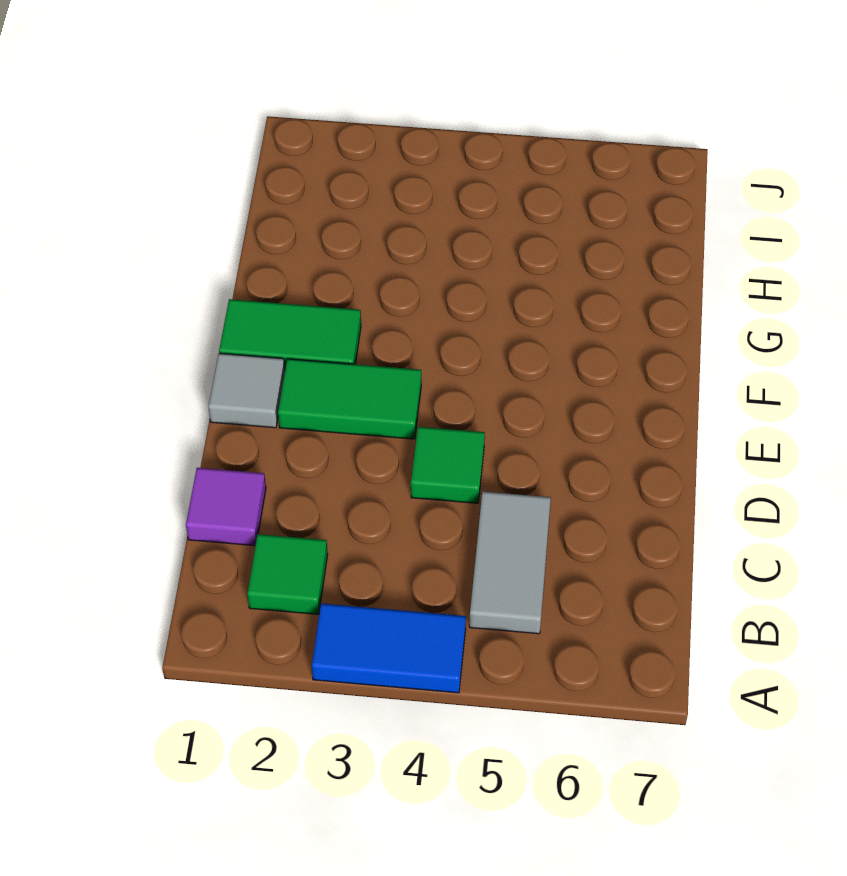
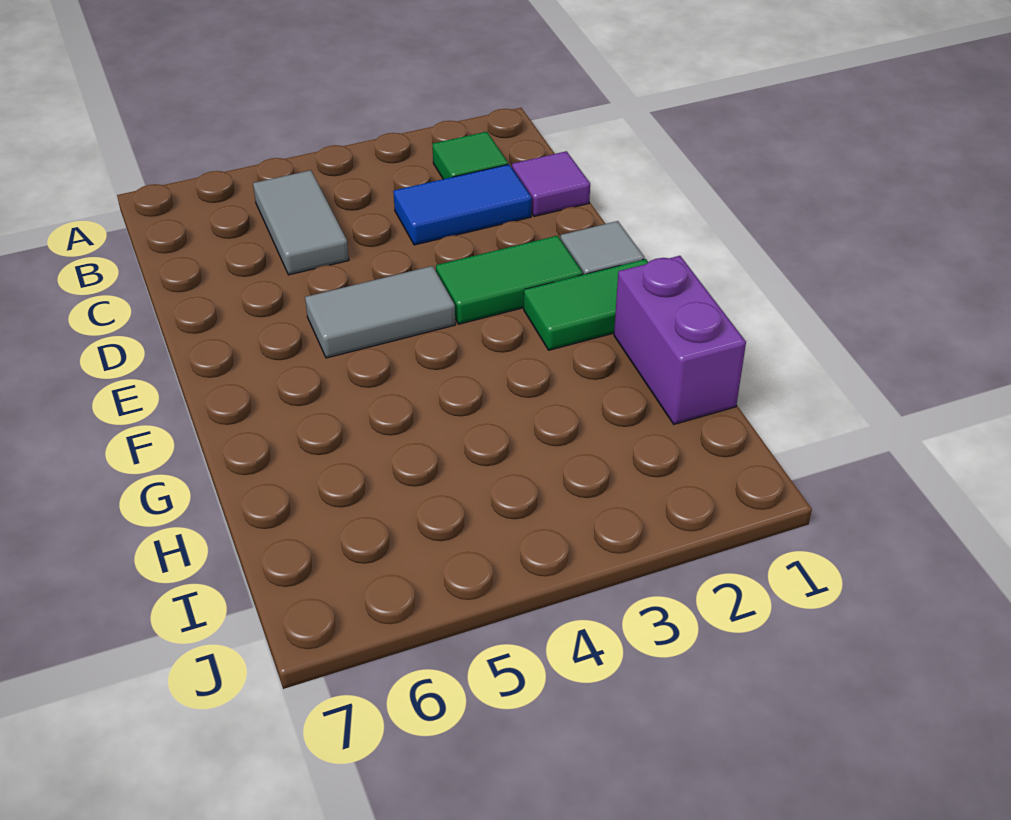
blue tile A3:A4 level 1 -> blue tile C2:C3 level 1
green tile D4 level 1 -> none
none -> grey tile E4:E5 level 1
none -> purple brick G1:H1 level 1

